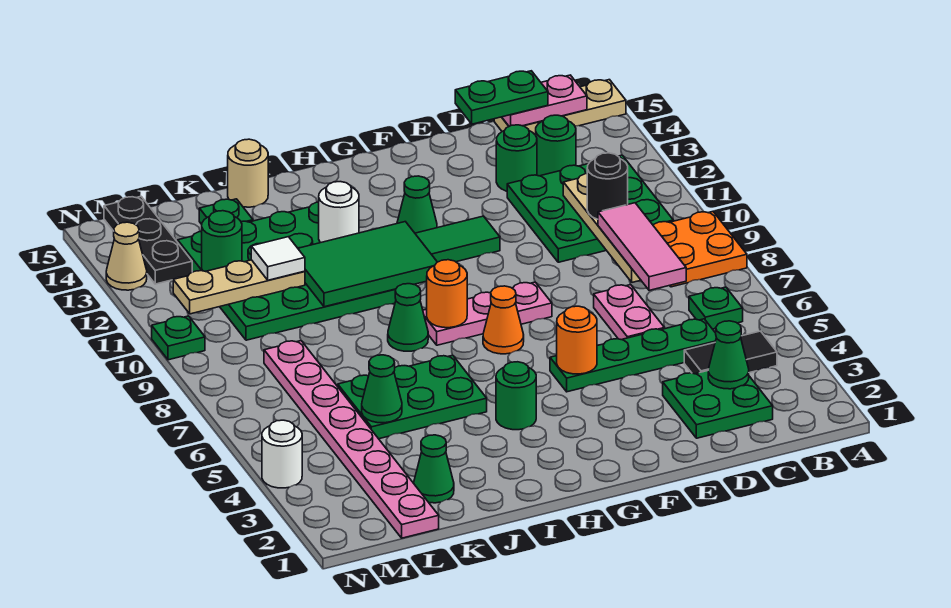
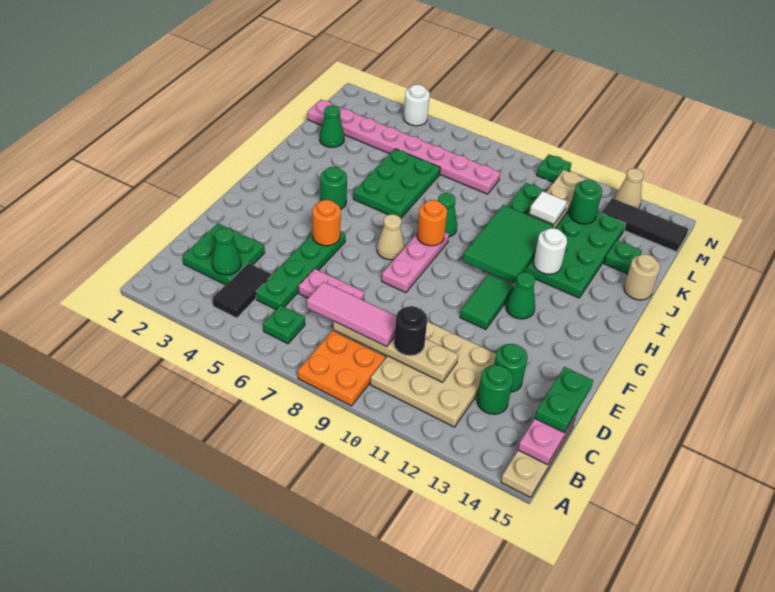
green plate B10:D12 level 1 -> tan plate B10:D12 level 1
orange cone G7 level 1 -> tan cone G7 level 1
green cone K5 level 2 -> none
black plate M13:M15 level 1 -> black tile M13:M15 level 1

